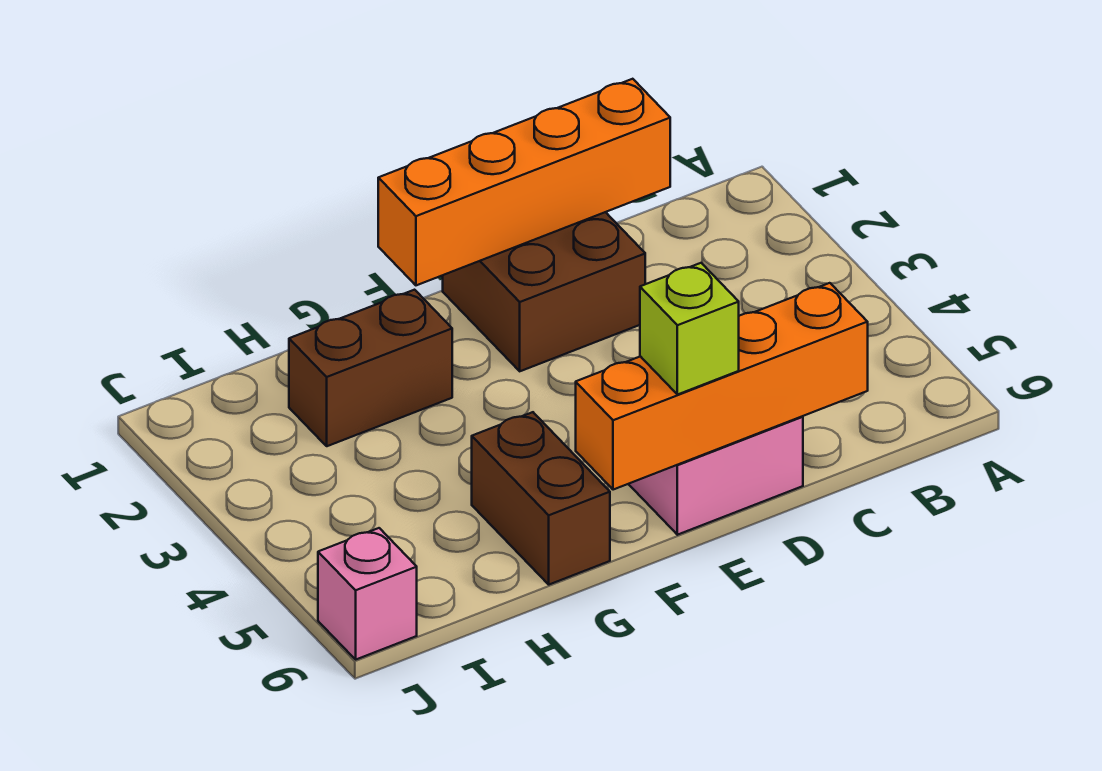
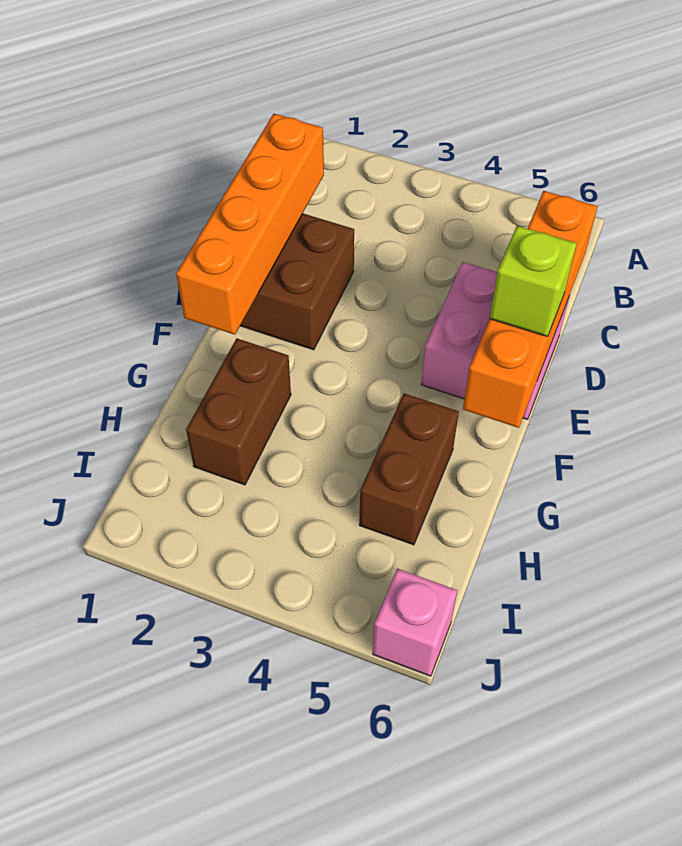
brown brick G5:G6 level 1 -> brown brick G5:H5 level 1

